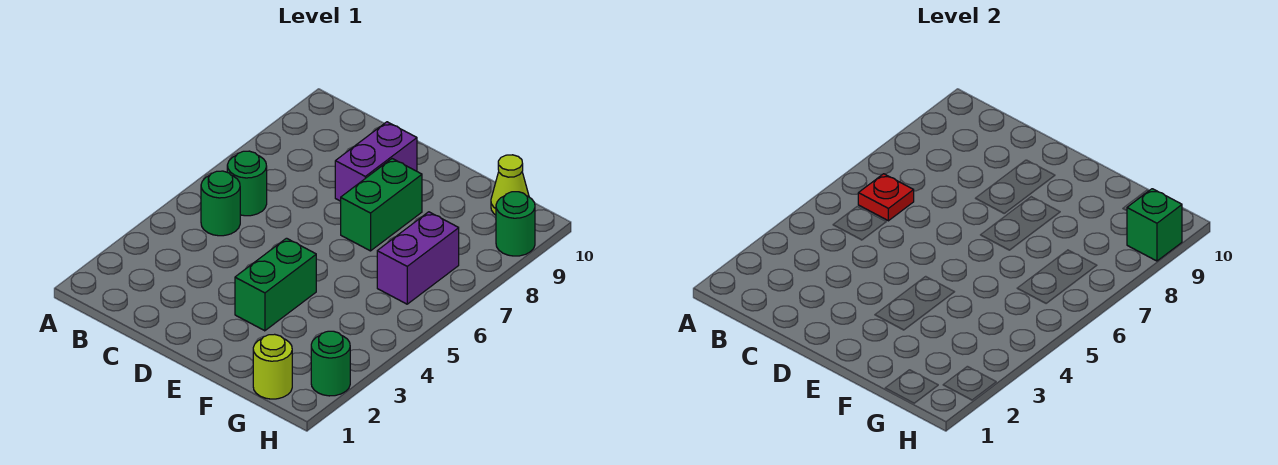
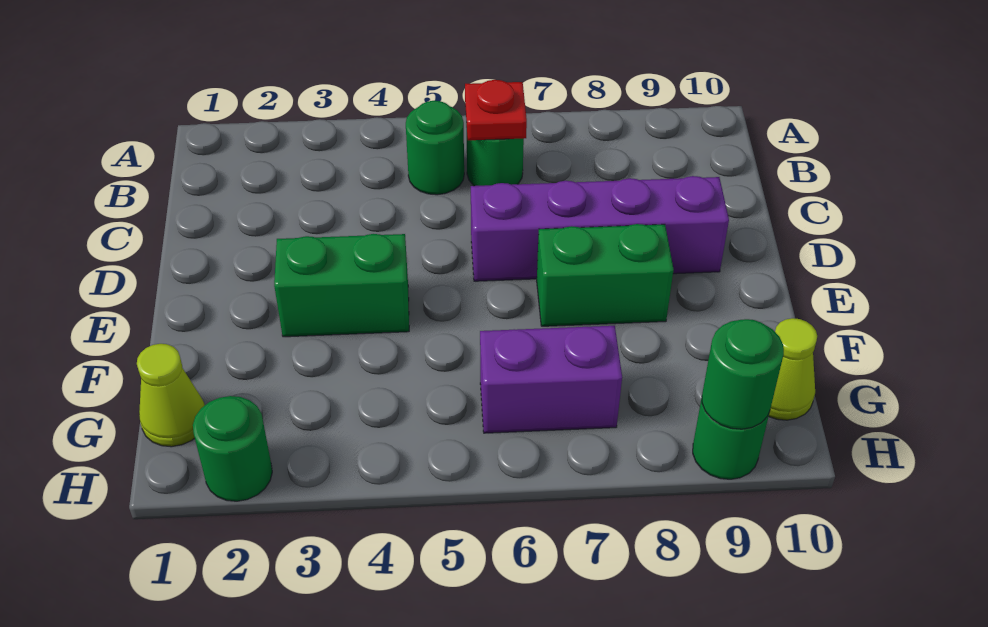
purple brick D8:D9 level 1 -> purple brick D6:D9 level 1
lime round brick G1 level 1 -> lime cone G1 level 1
green brick H9 level 2 -> green round brick H9 level 2

